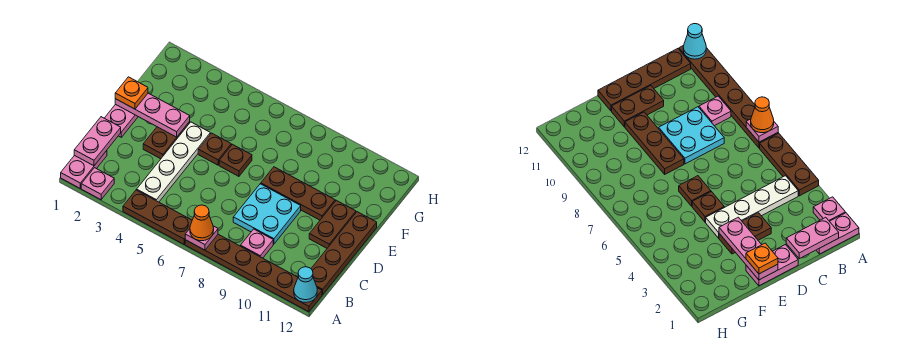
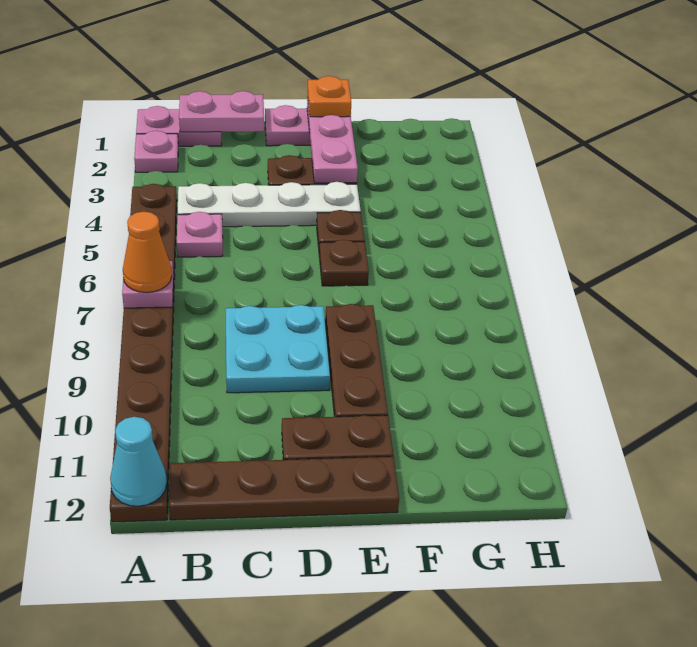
pink plate B9 level 1 -> pink plate B5 level 1

